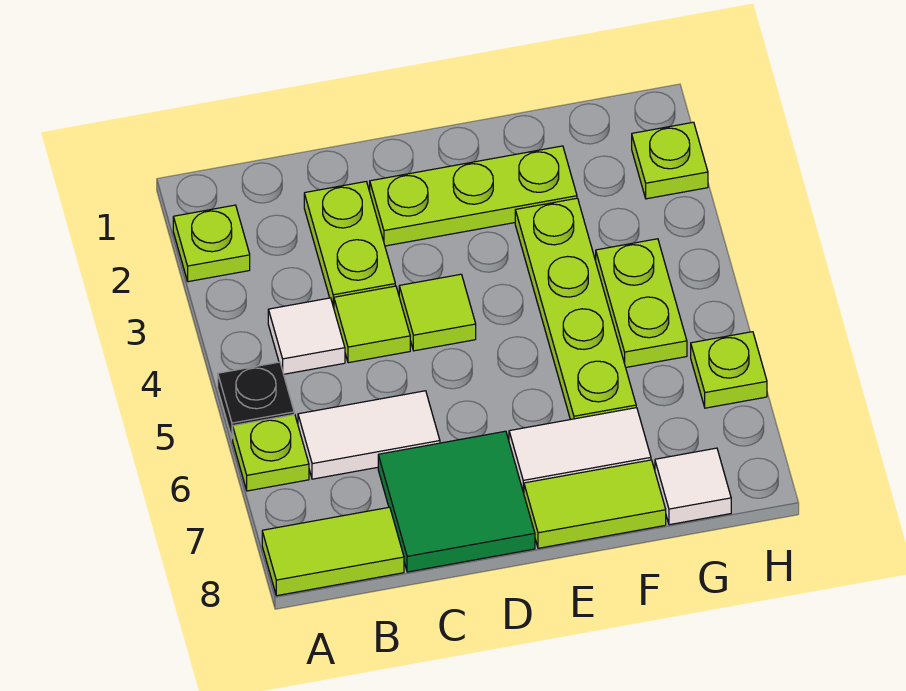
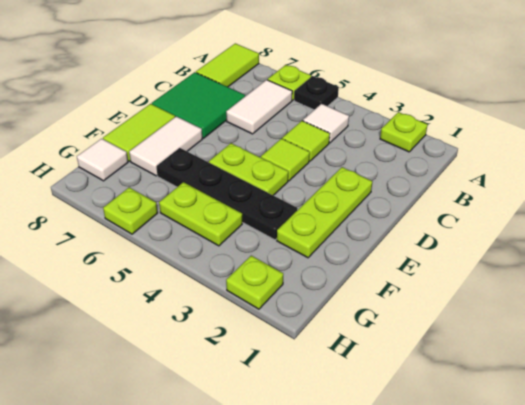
lime plate C2:C3 level 1 -> lime plate E4:E5 level 1
lime plate F3:F6 level 1 -> black plate F3:F6 level 1

